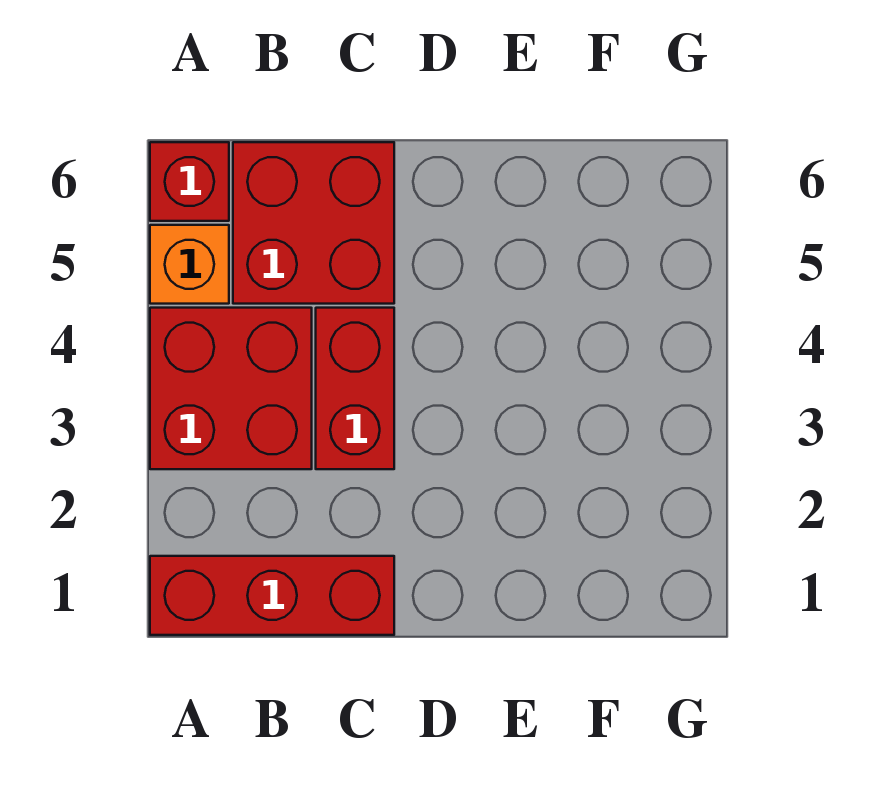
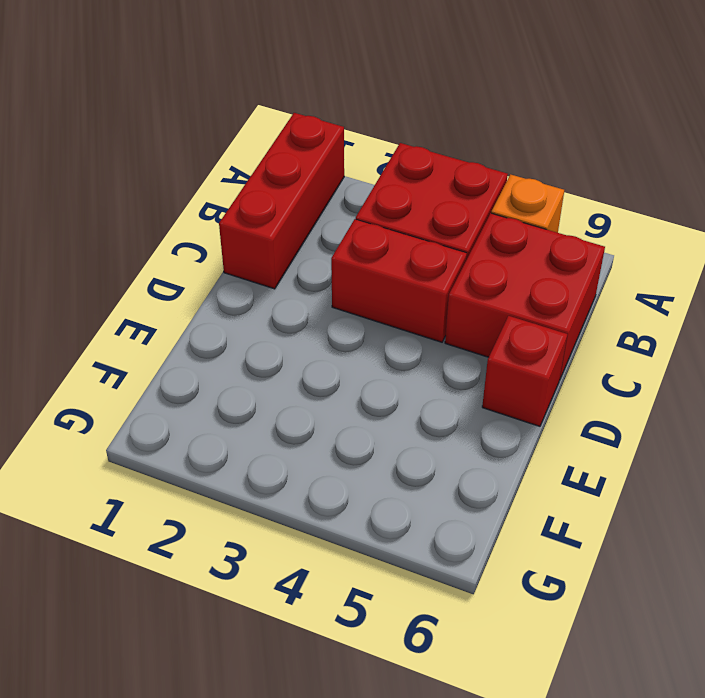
red brick A6 level 1 -> red brick D6 level 1

